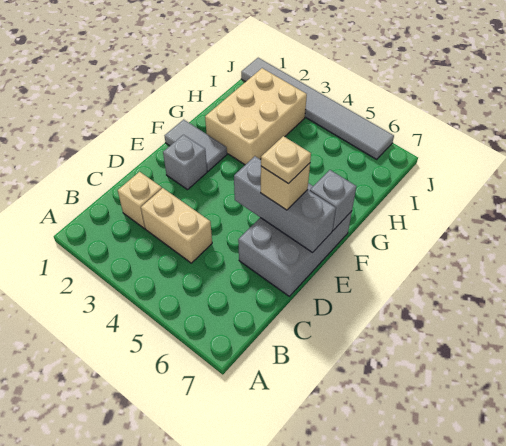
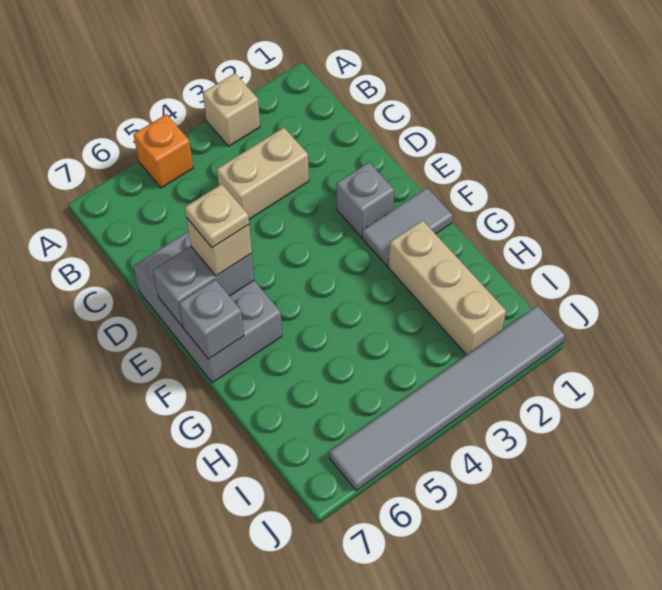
none -> orange brick A5 level 1
tan brick C2 level 1 -> tan brick A3 level 1
grey brick E5:E7 level 2 -> grey brick E6:E7 level 2
tan brick G2:I3 level 1 -> tan brick G2:I2 level 1

